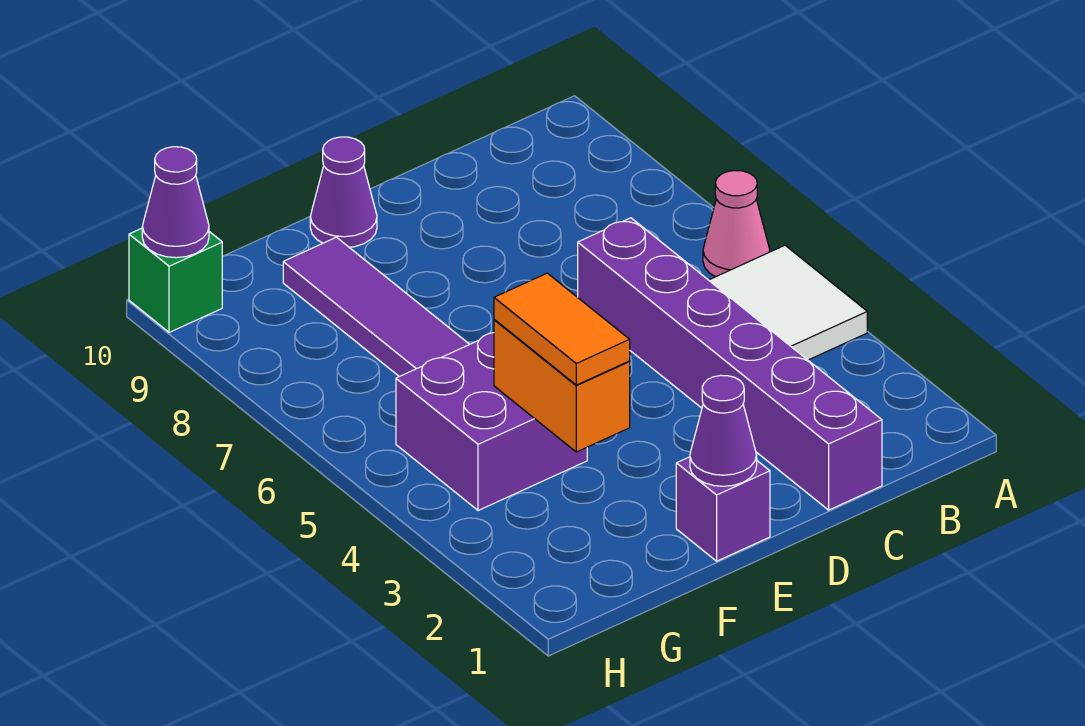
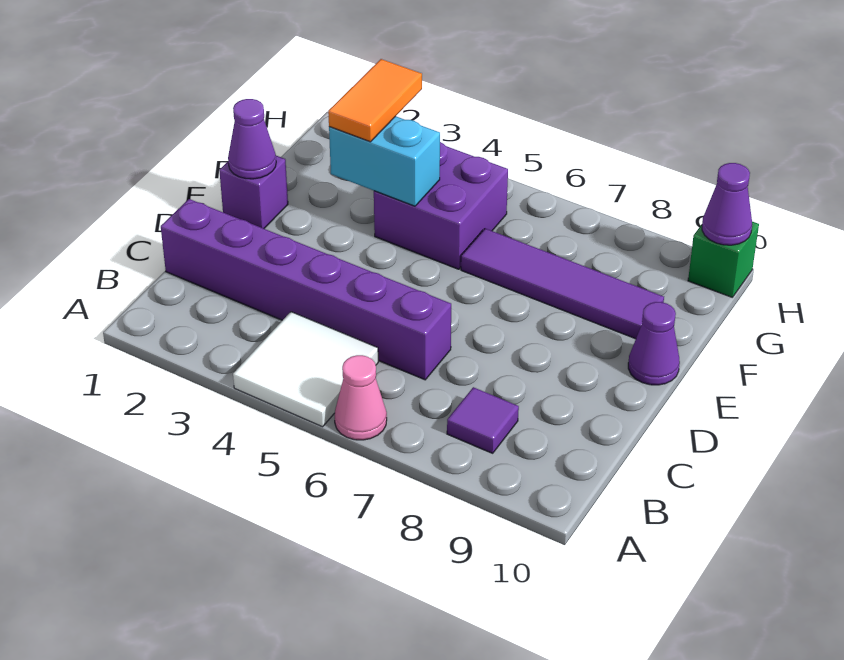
none -> purple tile B8 level 1
orange brick F3:F4 level 2 -> cyan brick F3:F4 level 2
orange tile F3:F4 level 3 -> orange tile F3:G3 level 3

